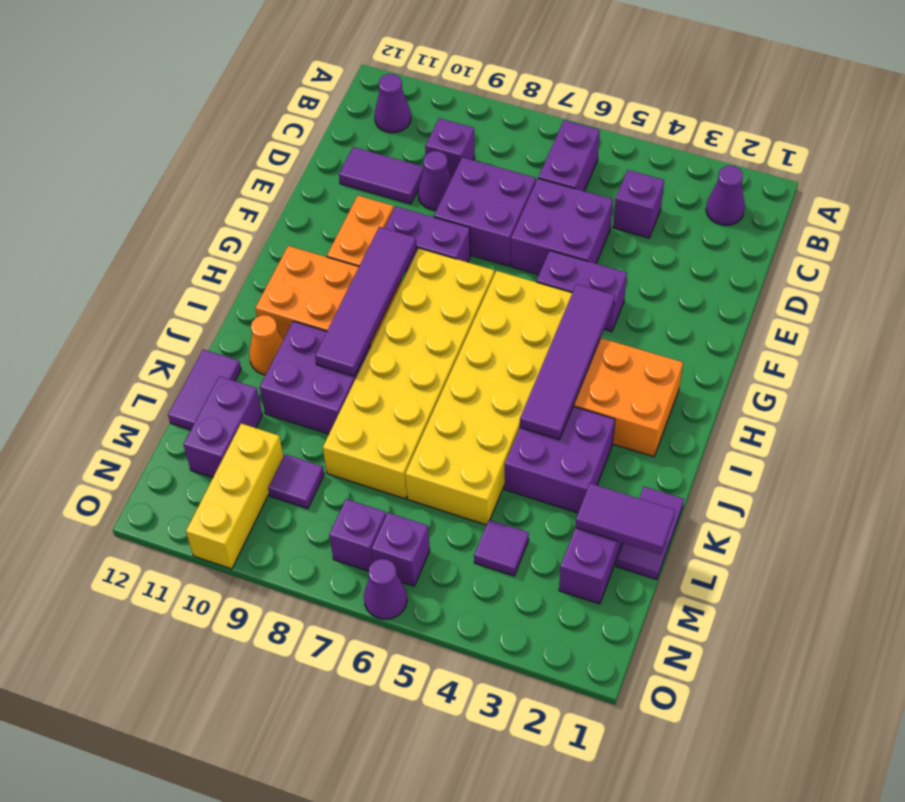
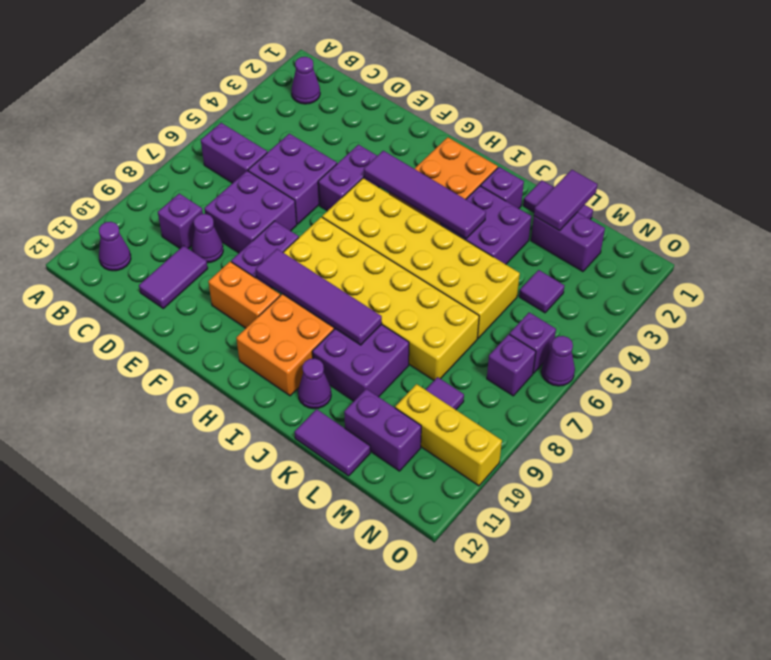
purple brick C4 level 1 -> purple brick J2 level 1
orange cone J11 level 1 -> purple cone J11 level 1

